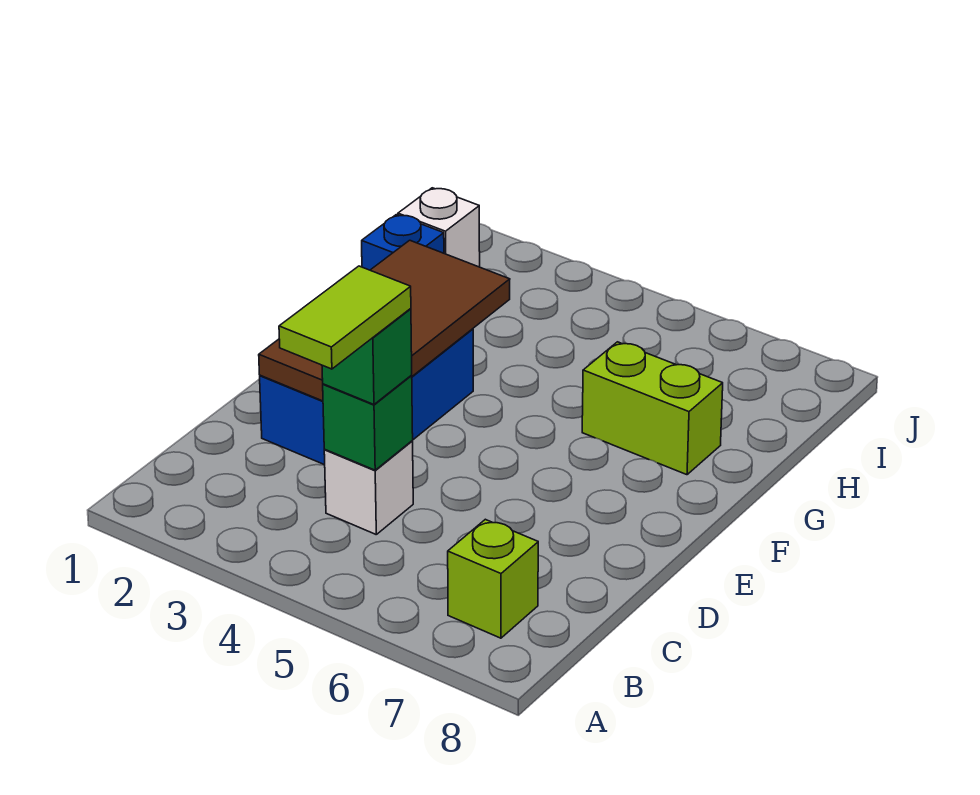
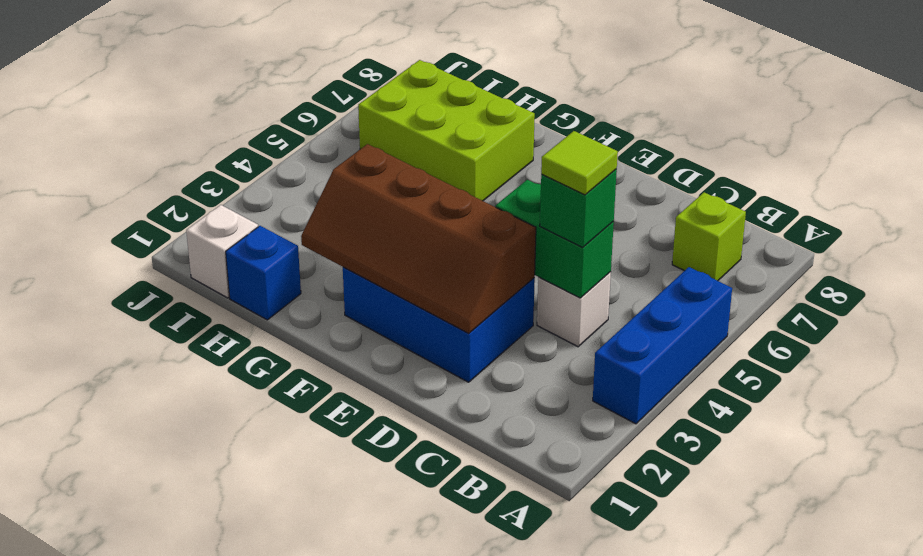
none -> blue brick A3:A5 level 1
lime tile B4:C4 level 4 -> lime tile C4 level 4
green brick C4 level 2 -> green brick C4:D4 level 2
brown tile D2:G3 level 2 -> brown slope D2:G3 level 2 top 3
lime brick G6:G7 level 1 -> lime brick G6:I7 level 1

